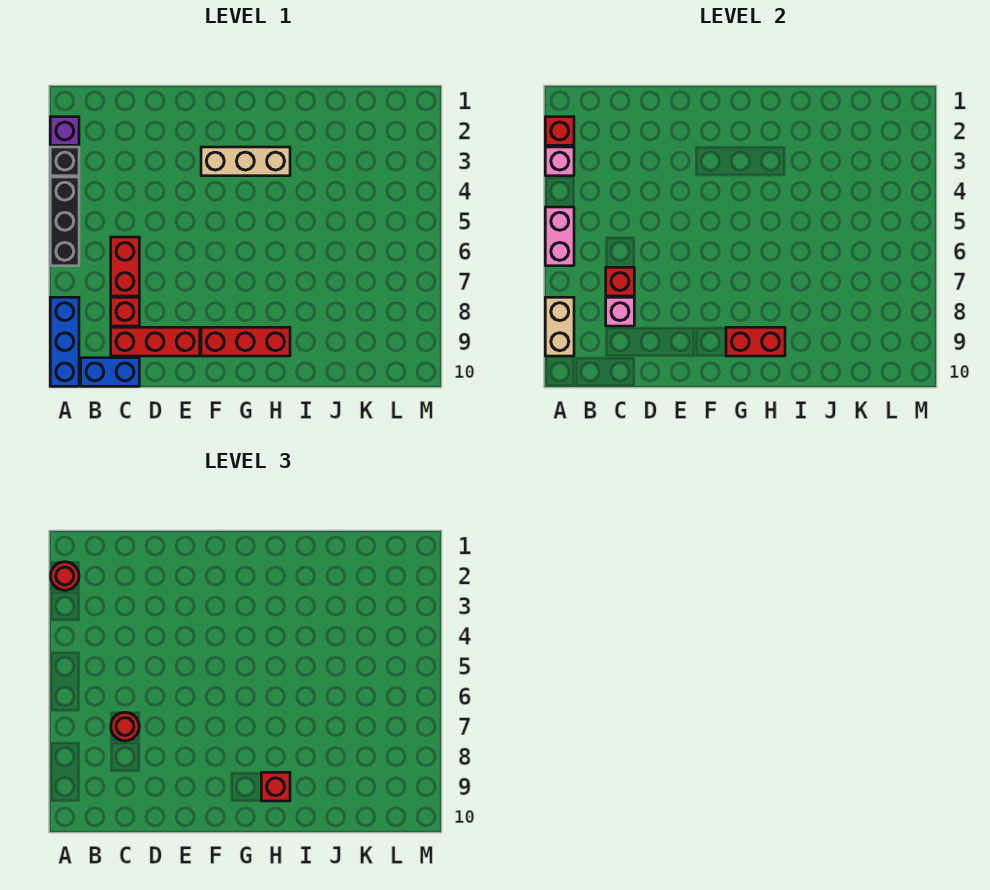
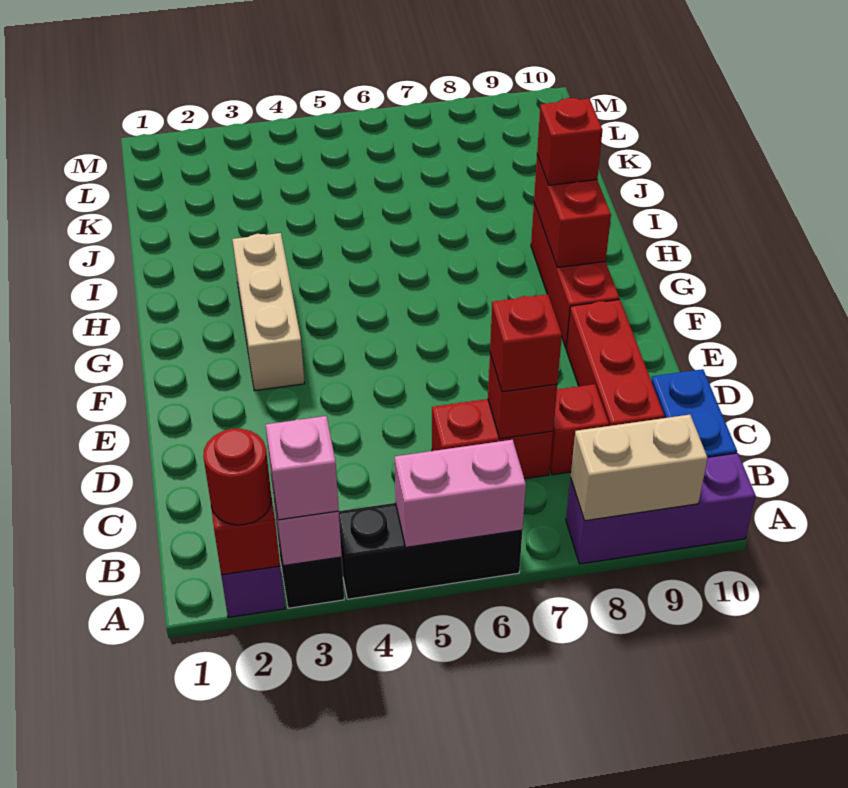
blue brick A8:A10 level 1 -> purple brick A8:A10 level 1
red round brick C7 level 3 -> red brick C7 level 3
pink brick C8 level 2 -> pink brick A3 level 3

